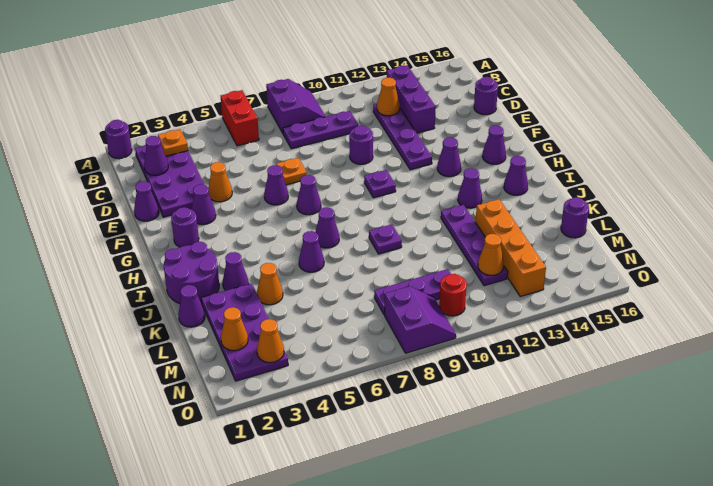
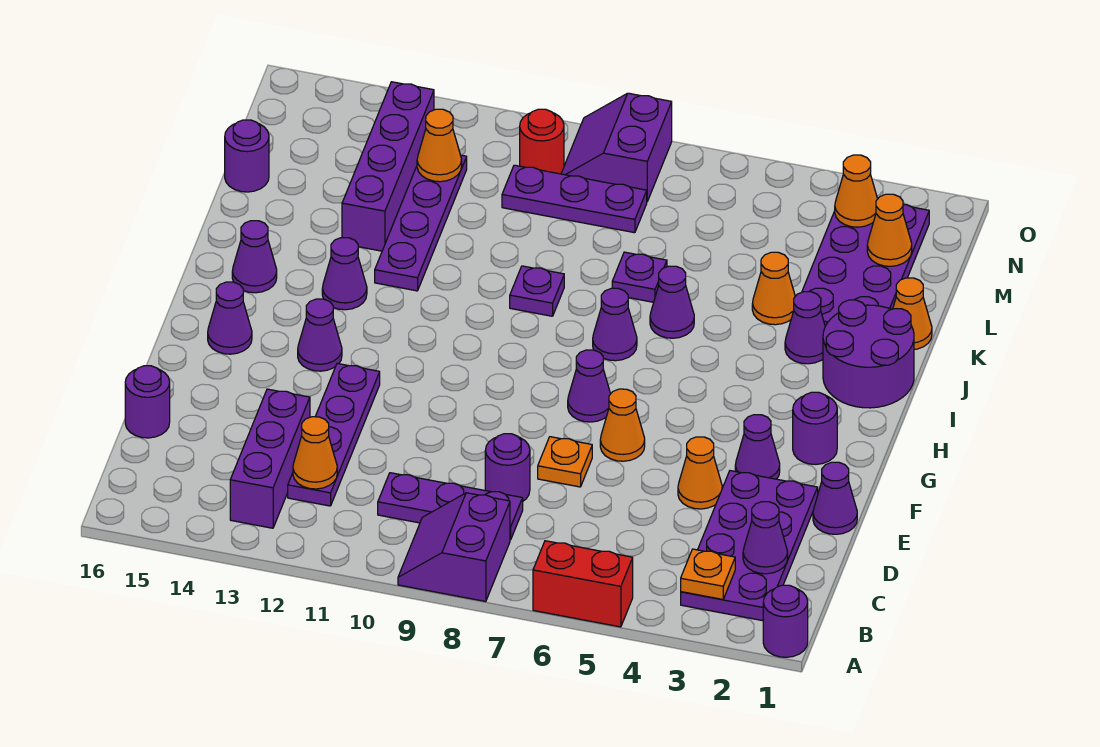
red brick A6:B6 level 1 -> red brick A5:A6 level 1
purple round brick E10 level 1 -> purple round brick D8 level 1
purple cone F6 level 1 -> orange cone F6 level 1
purple plate G10 level 1 -> purple plate K7 level 1
purple cone K1 level 1 -> orange cone K1 level 1
orange brick K13:N13 level 1 -> purple brick K13:N13 level 1

